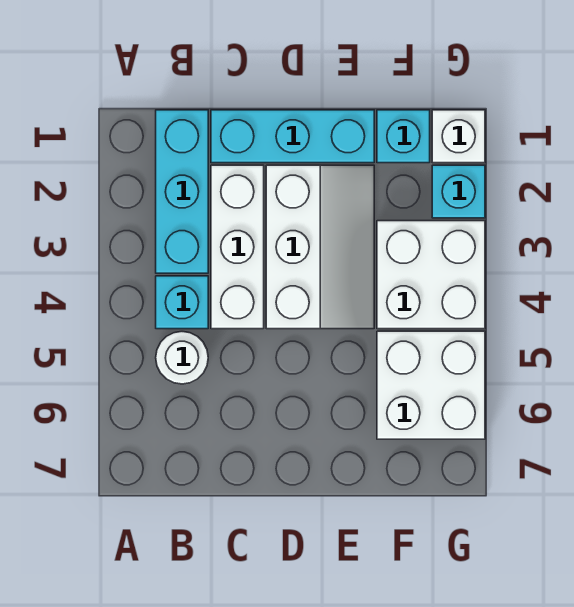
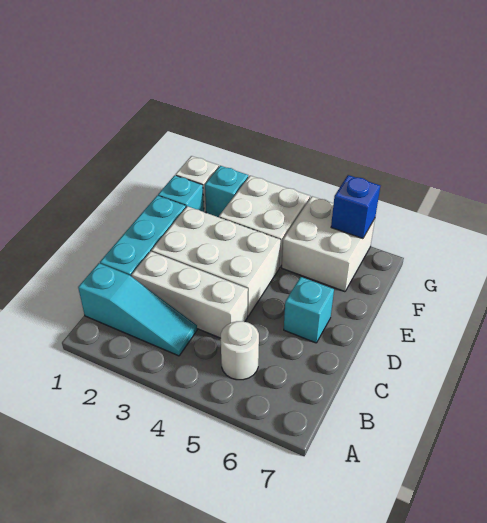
cyan brick B1:B3 level 1 -> cyan slope B1:B3 level 1 top 1
cyan brick B4 level 1 -> cyan brick D6 level 1
white slope D2:E4 level 1 top D -> white brick D2:E4 level 1
none -> blue brick G6 level 2

